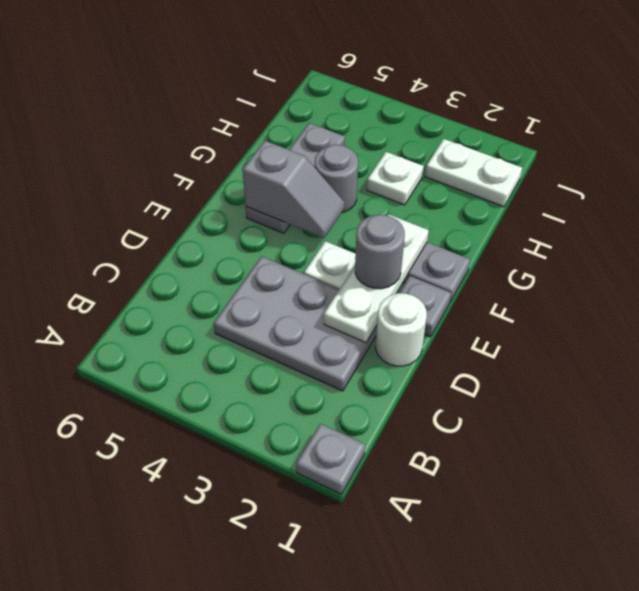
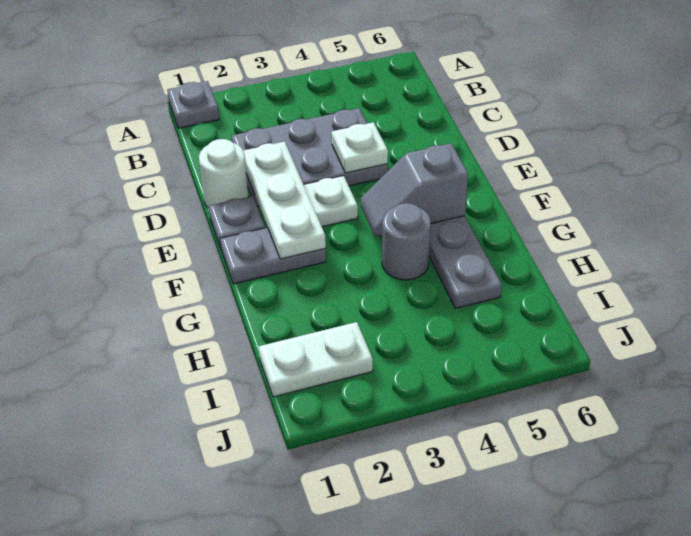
grey round brick E2 level 3 -> none
white plate H3 level 1 -> white plate D4 level 2

